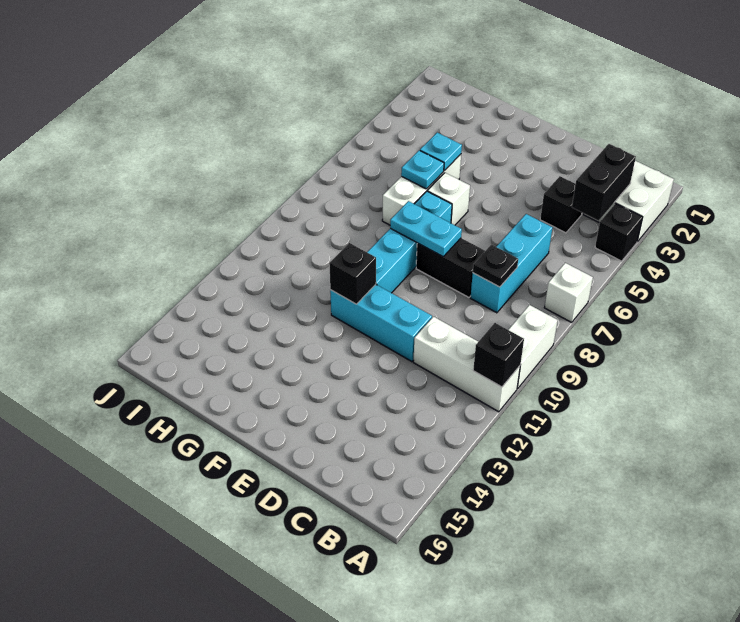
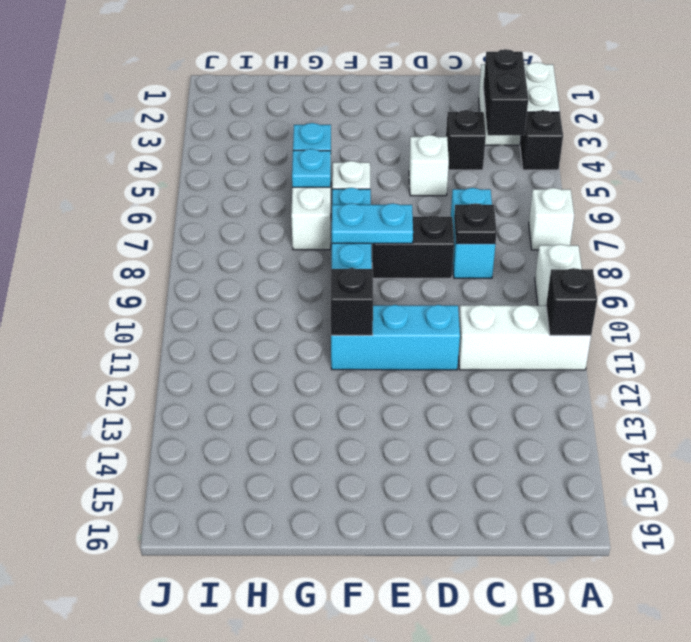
cyan brick C6:C8 level 1 -> cyan brick C7:C8 level 1
none -> white brick D5 level 1

